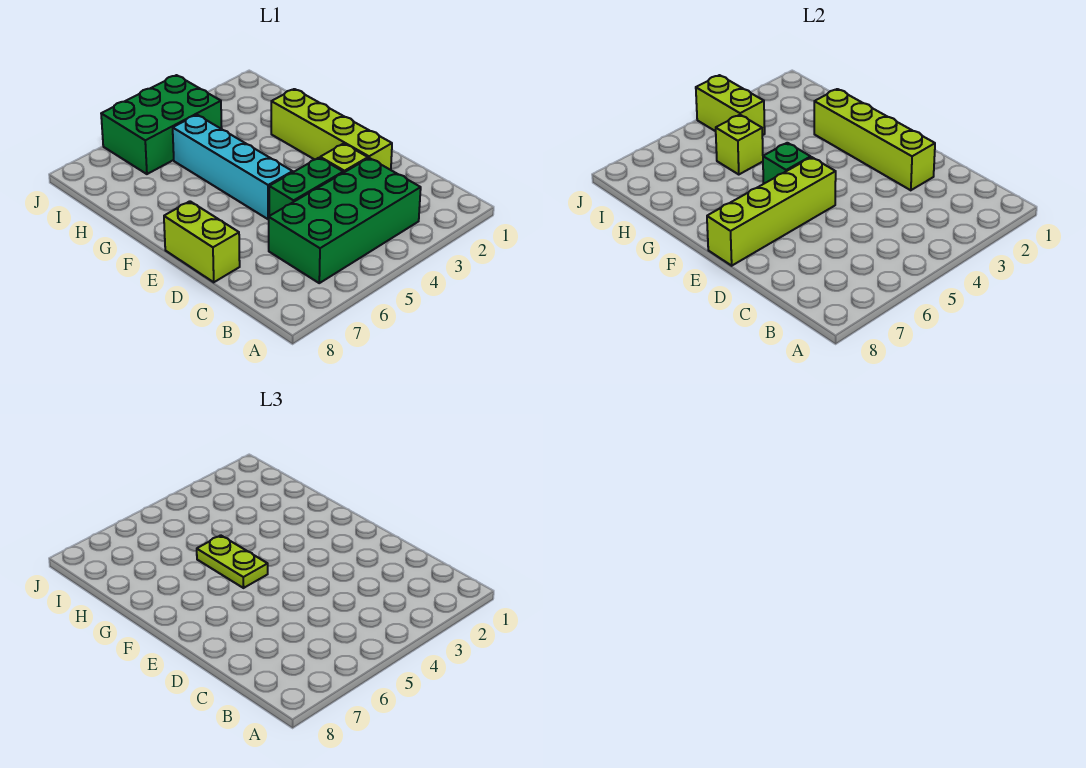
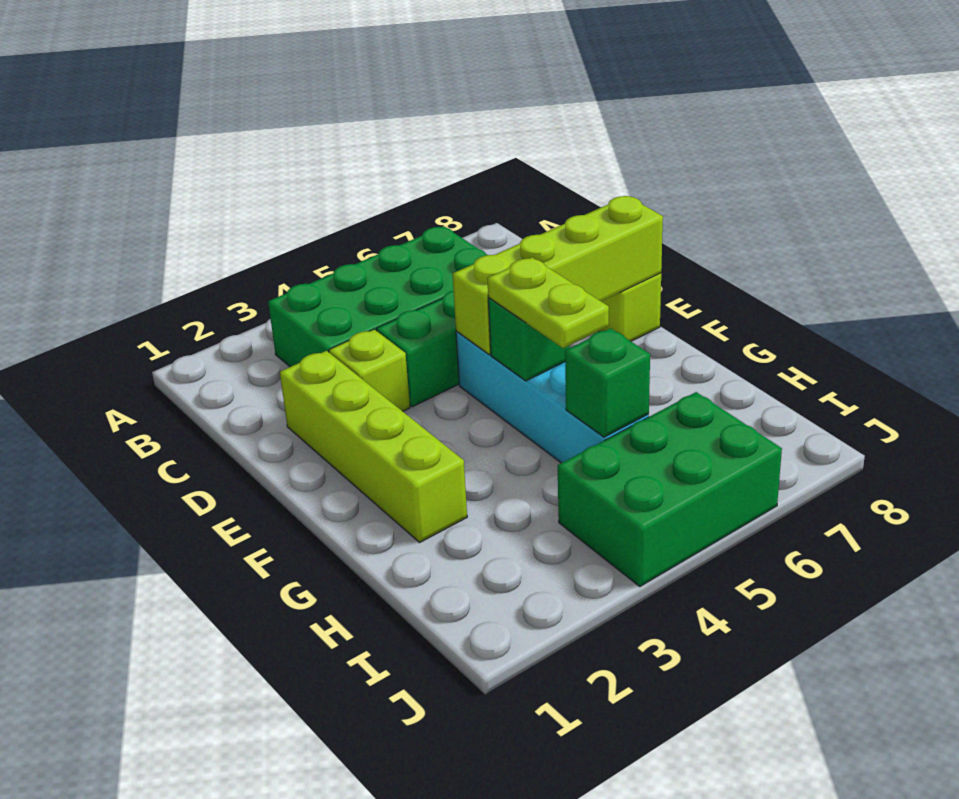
lime brick D2:G2 level 2 -> none
lime brick H5 level 2 -> green brick H5 level 2
lime brick I4:J4 level 2 -> none

